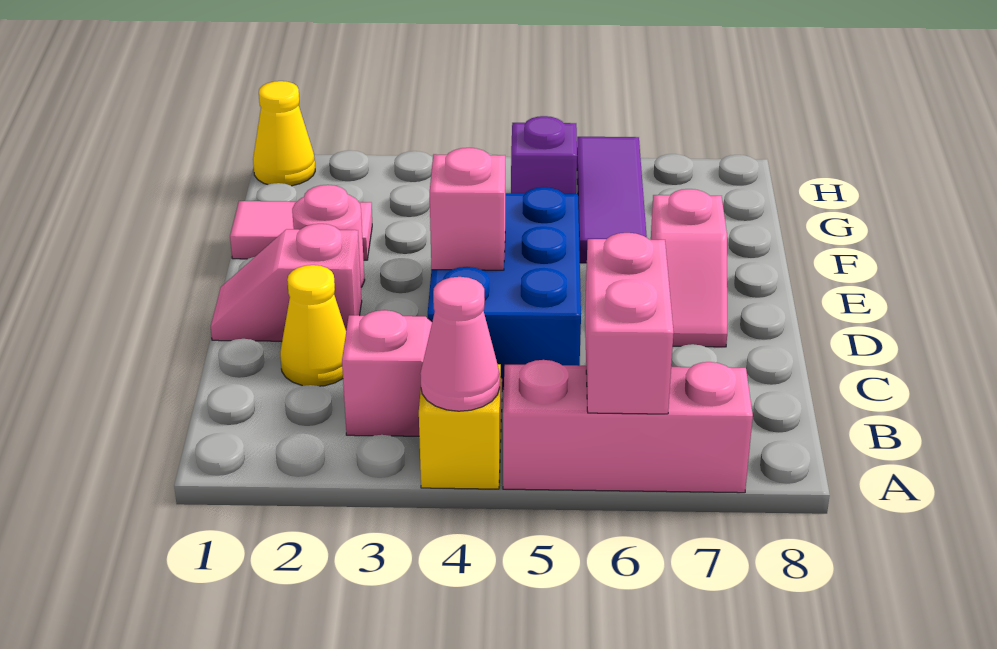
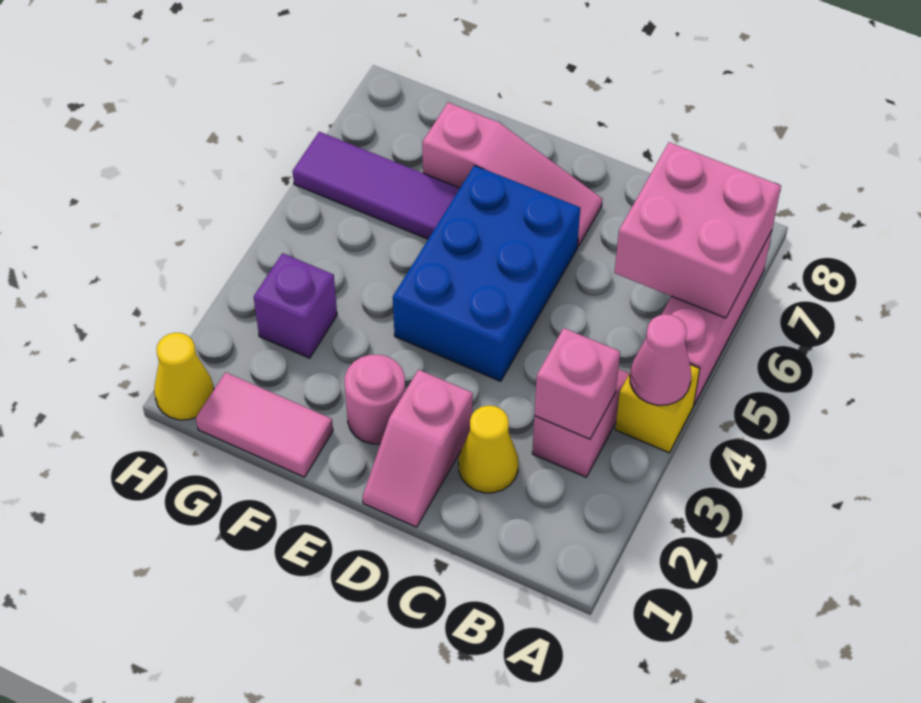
pink brick A6:B6 level 2 -> pink brick A6:B7 level 2
blue brick C4:E5 level 1 -> blue brick D4:E6 level 1
pink brick D4 level 2 -> pink brick B3 level 2
pink slope D7:E7 level 1 top E -> pink slope D7:F7 level 1 top F
pink tile F1:F2 level 1 -> pink tile F1:G1 level 1
purple brick G5 level 1 -> purple brick G3 level 1

